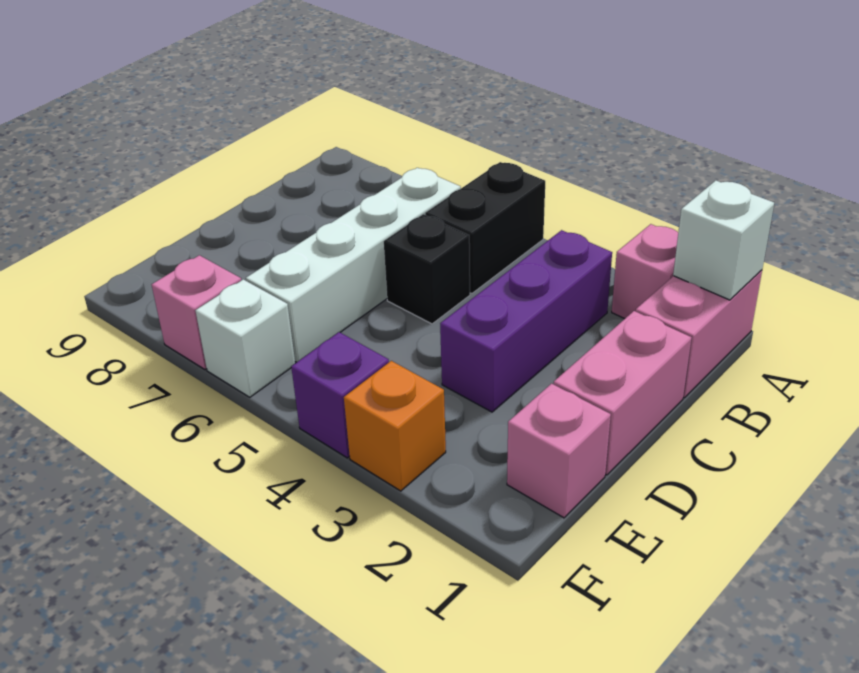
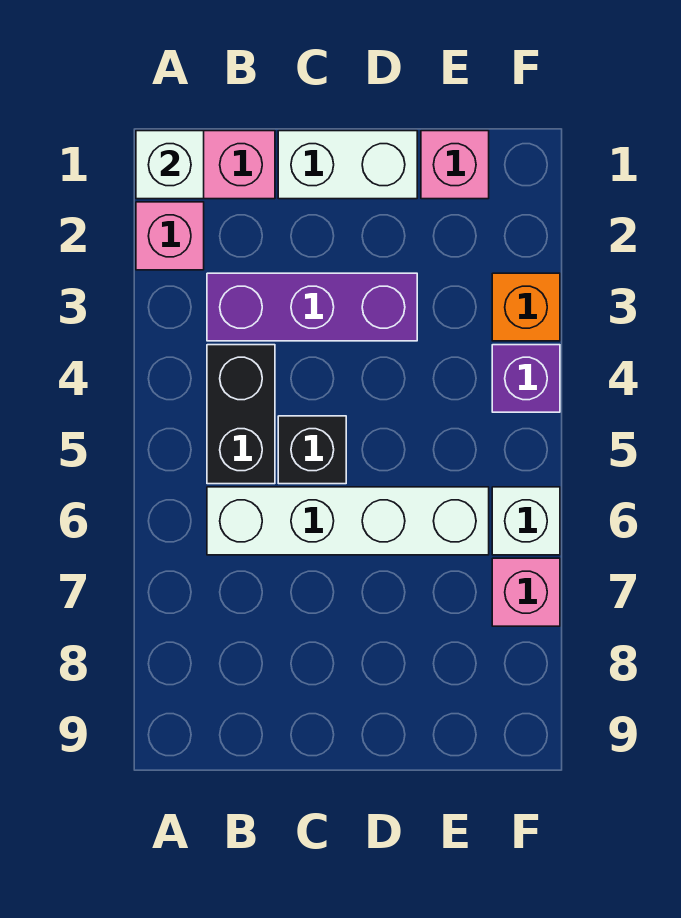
black brick A5:B5 level 1 -> black brick B4:B5 level 1
pink brick C1:D1 level 1 -> white brick C1:D1 level 1

